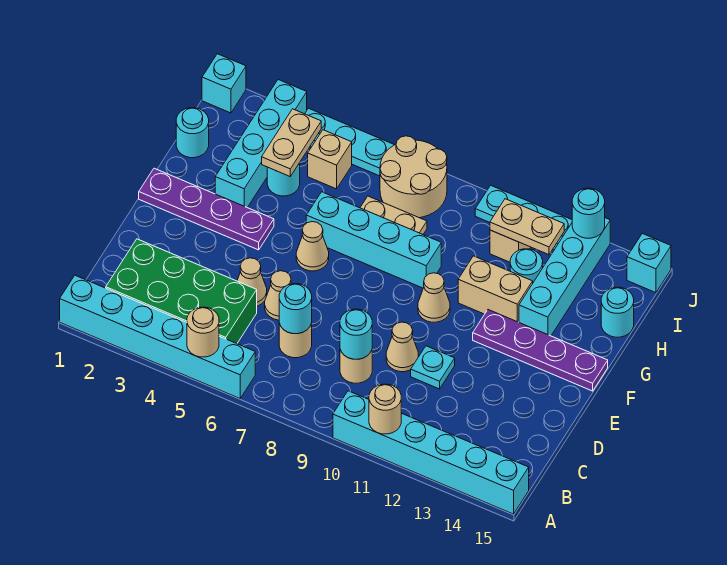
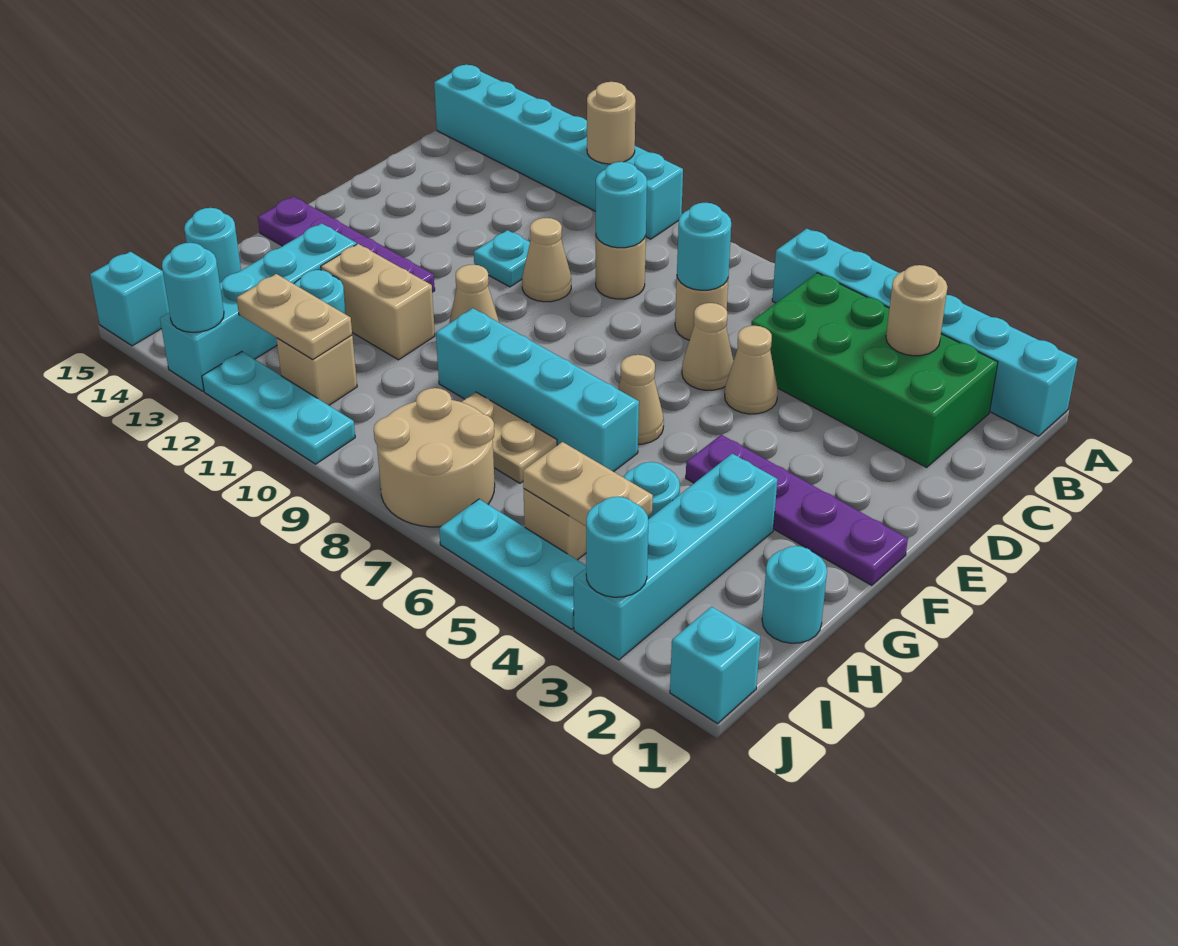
tan round brick A5 level 2 -> tan round brick B3 level 2
tan plate H4:I4 level 2 -> tan plate I4:I5 level 2
none -> cyan round brick J3 level 2

